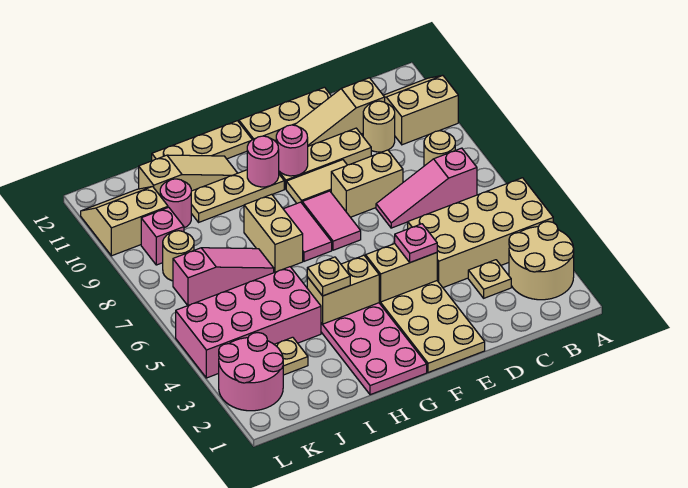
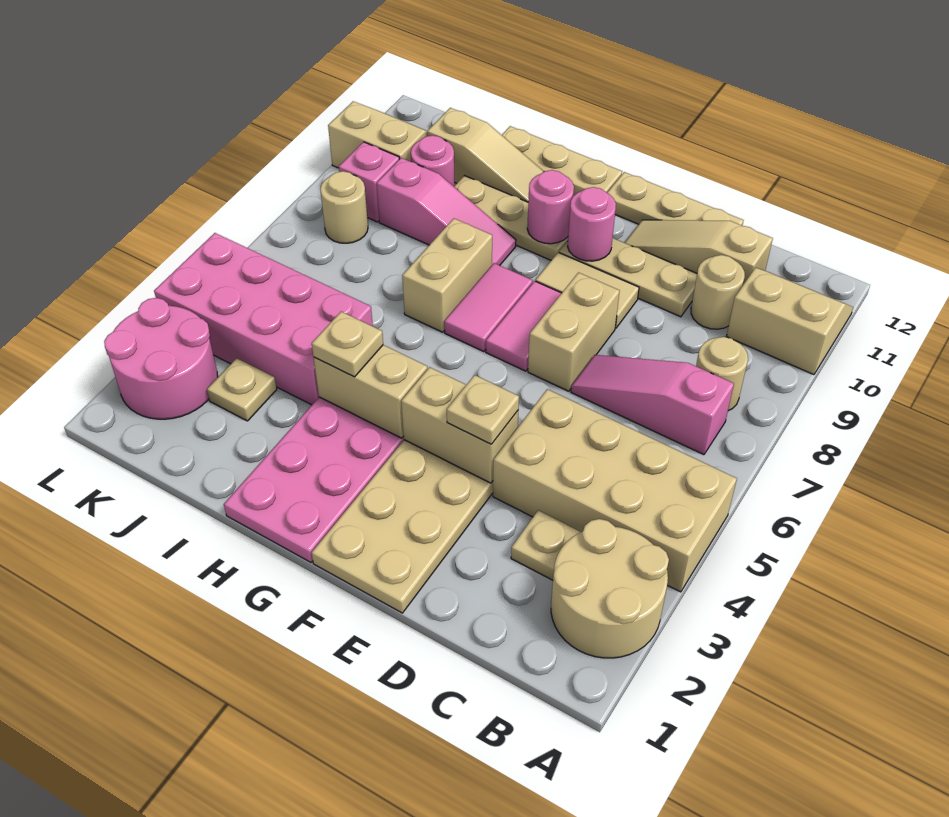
tan brick D8:E8 level 1 -> tan brick E7:E8 level 1
pink plate E4 level 3 -> tan plate E4 level 3
pink slope I7:K7 level 1 top K -> pink slope H9:J9 level 1 top J

